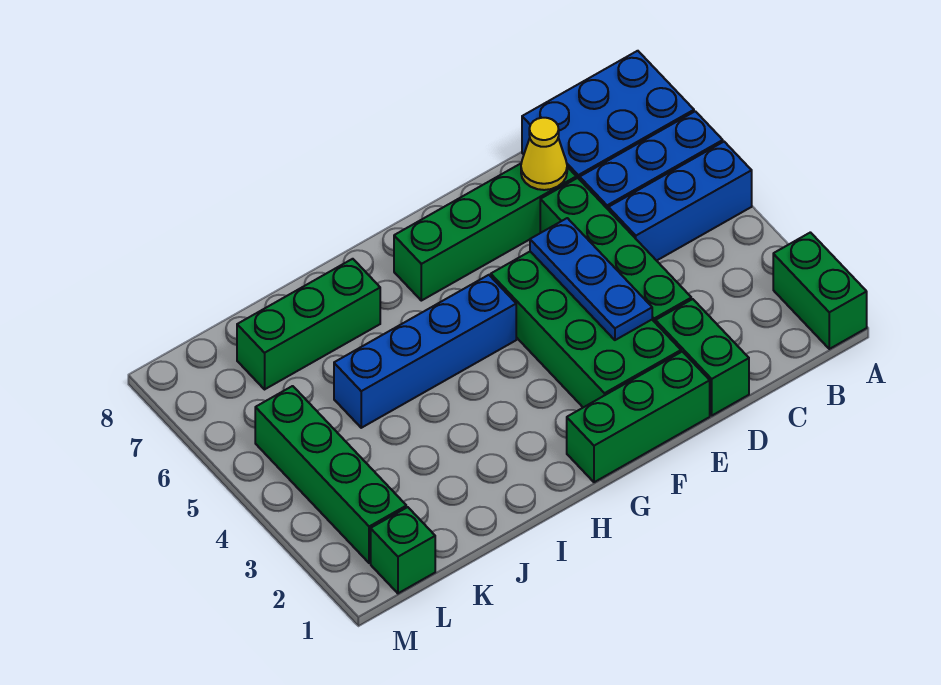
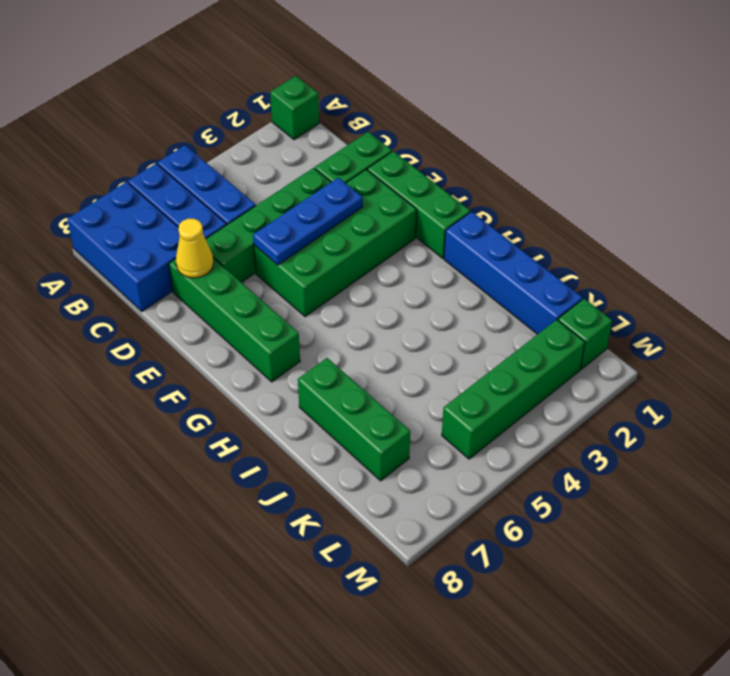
green brick A1:A2 level 1 -> green brick A1 level 1
blue brick G5:J5 level 1 -> blue brick H1:K1 level 1

